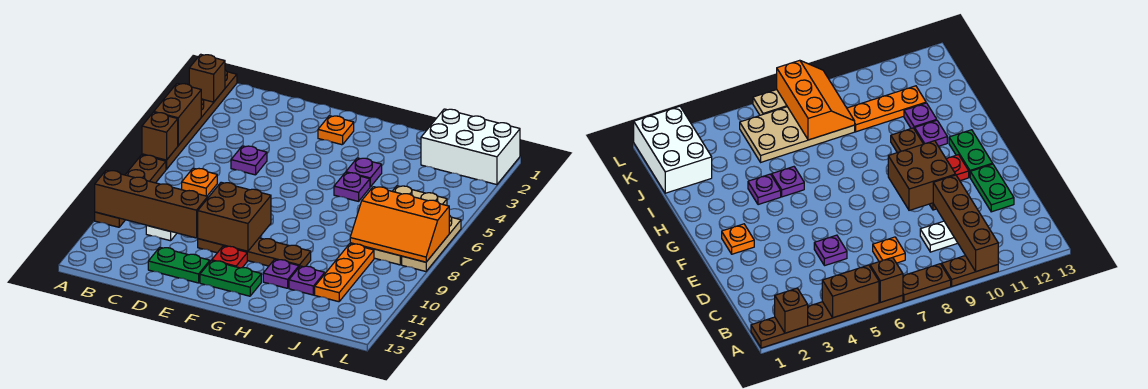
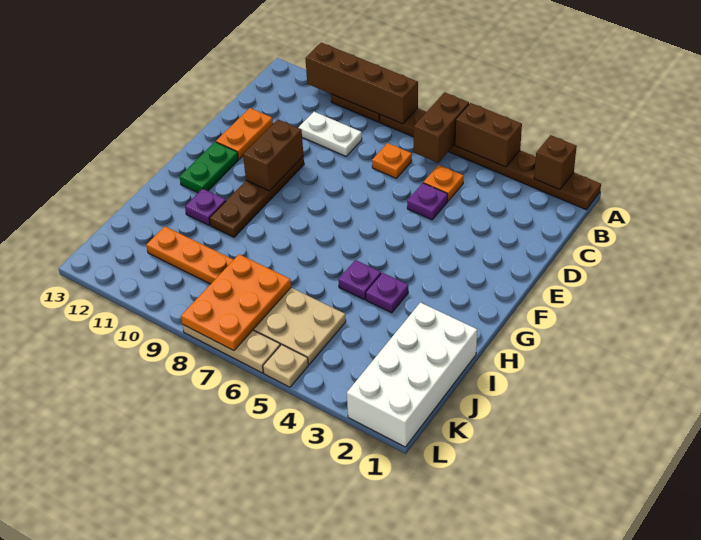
brown brick A6 level 2 -> brown brick A6:B6 level 2
brown brick A10:D10 level 2 -> brown brick A8:A11 level 2
green plate D12:E12 level 1 -> orange plate D12:E12 level 1
brown brick E9:F10 level 2 -> brown brick E10:F10 level 2
orange plate F2 level 1 -> orange plate C5 level 1
red plate F11 level 1 -> none
purple plate I11 level 1 -> none
white brick J1:L2 level 1 -> white brick I1:L2 level 1
orange slope J7:L8 level 2 top 7 -> orange plate J7:L8 level 2
none -> tan plate L5 level 1

